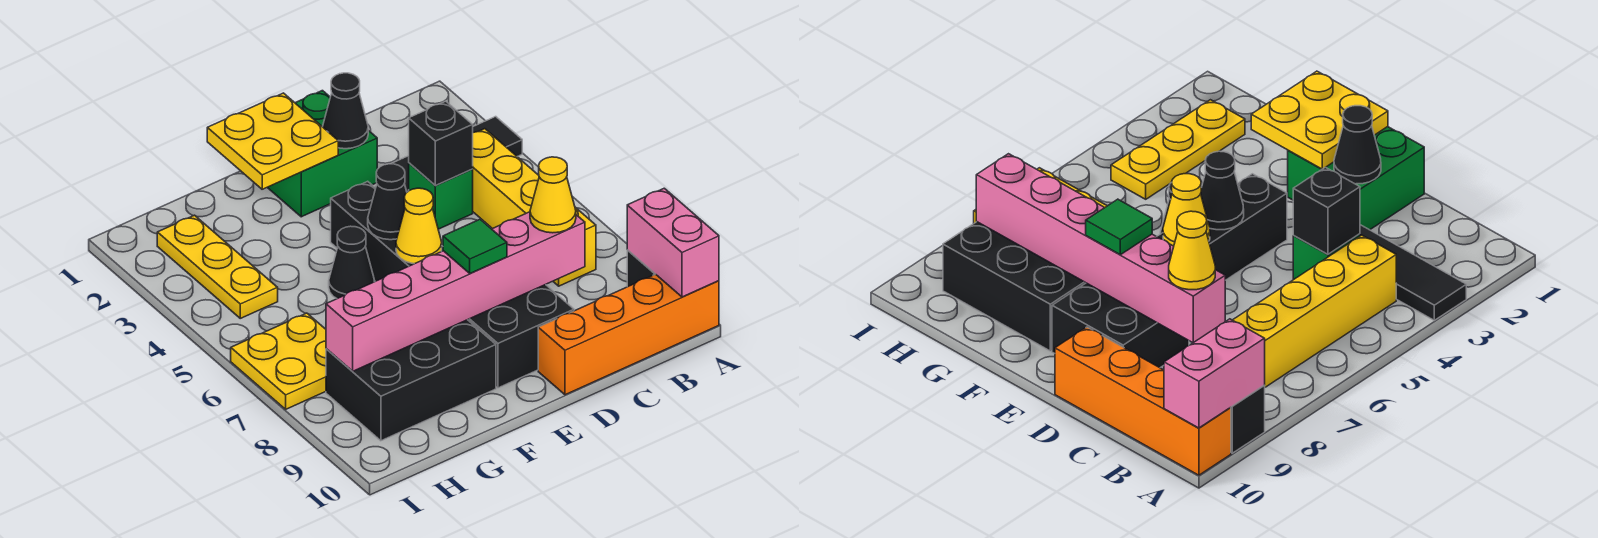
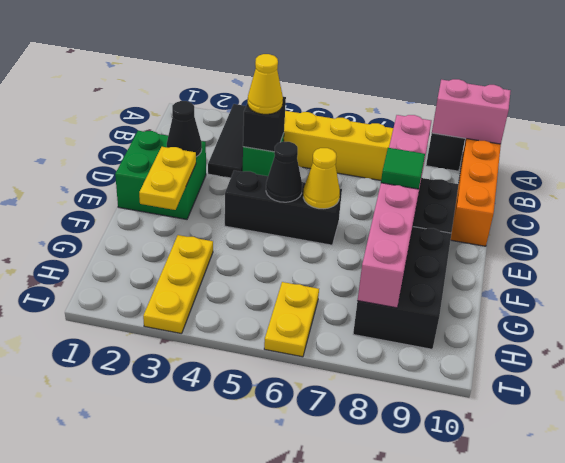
yellow cone C8 level 3 -> yellow cone C4 level 3
yellow plate E1:F2 level 2 -> yellow plate E2:F2 level 2
black cone F5 level 1 -> none
yellow plate H2:H4 level 1 -> yellow plate G3:I3 level 1
yellow plate H6:I7 level 1 -> yellow plate H6:I6 level 1

